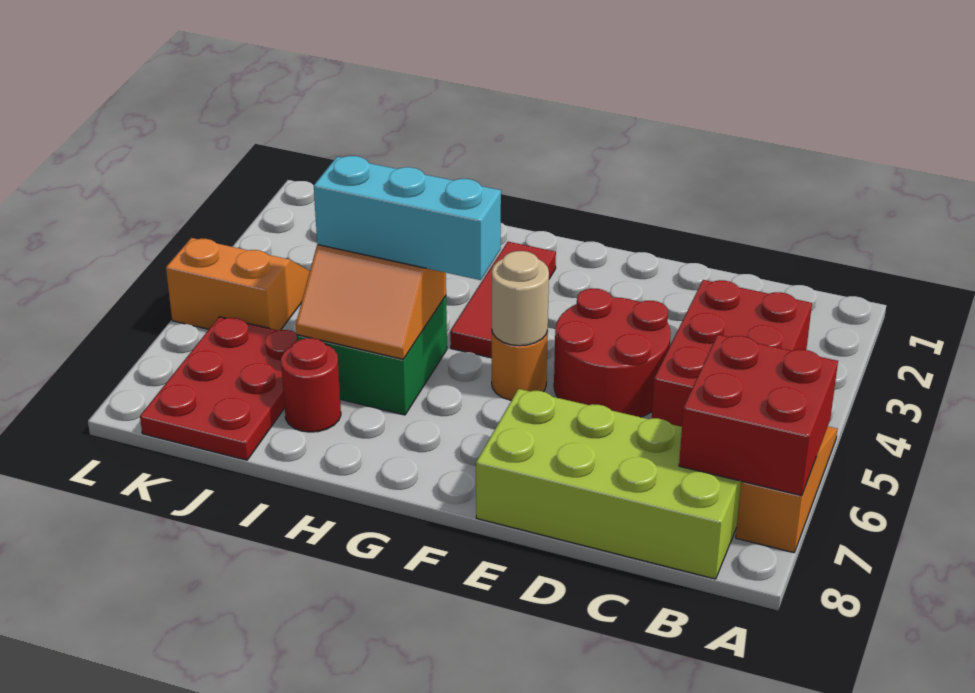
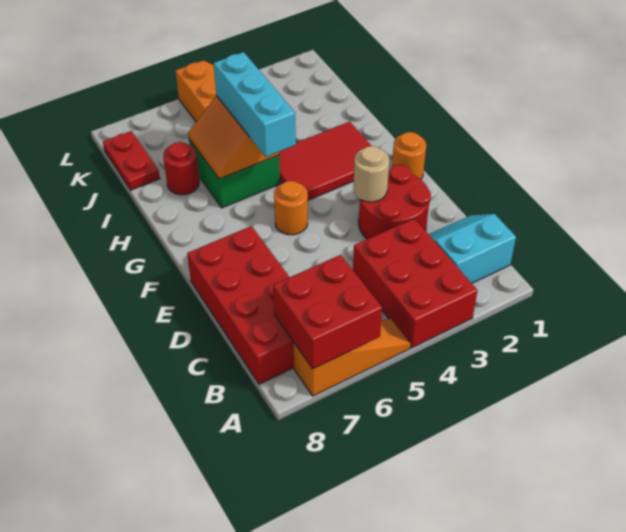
none -> cyan slope B1:C2 level 1 top B
red brick B3:C5 level 1 -> red brick A3:C4 level 1
lime brick B7:E8 level 1 -> red brick B7:E8 level 1
red round brick D4:E5 level 1 -> red round brick D2:E3 level 1
none -> orange round brick F1 level 1
tan round brick F5 level 2 -> tan round brick E3 level 2
red tile G2:G4 level 1 -> red tile G2:H4 level 1
red plate J6:K8 level 1 -> red plate J8:K8 level 1

